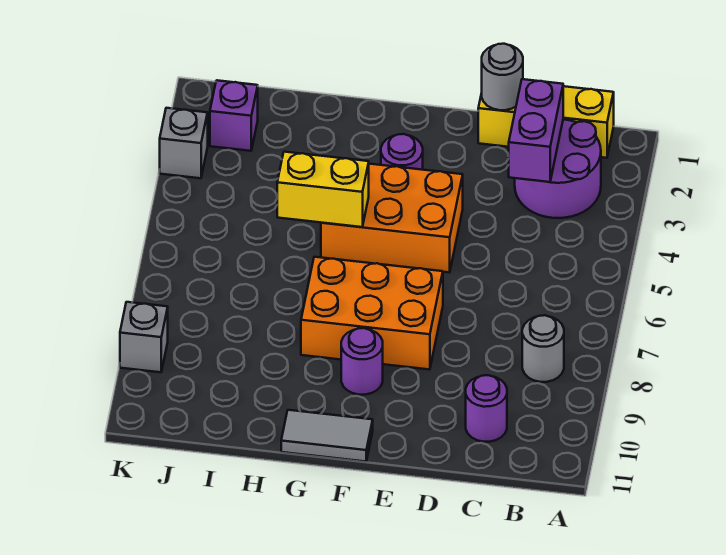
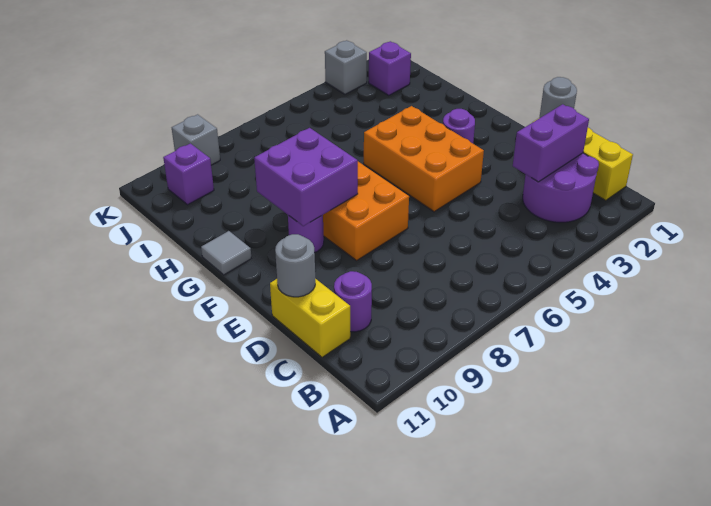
grey round brick B8 level 1 -> grey round brick D11 level 2
none -> purple brick F8:G9 level 2
grey tile F11:G11 level 1 -> grey tile G11 level 1
yellow brick G5:H5 level 2 -> yellow brick C11:D11 level 1
none -> purple brick J10 level 1

